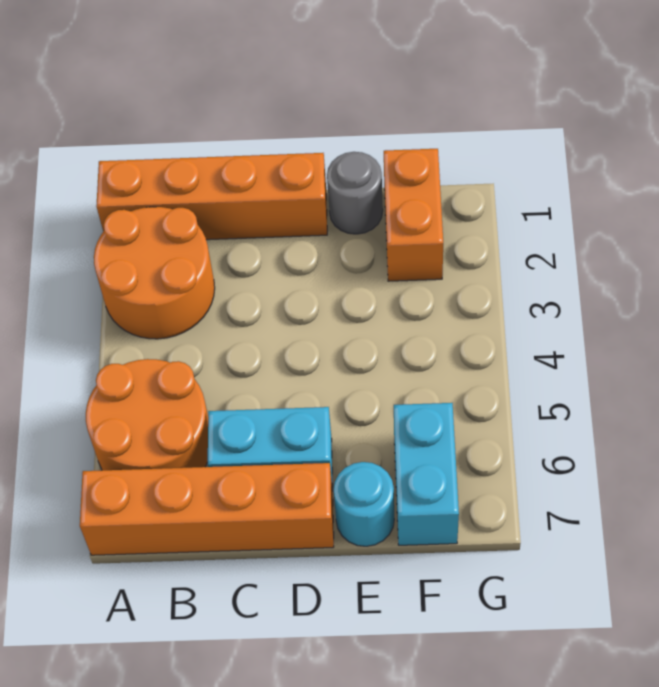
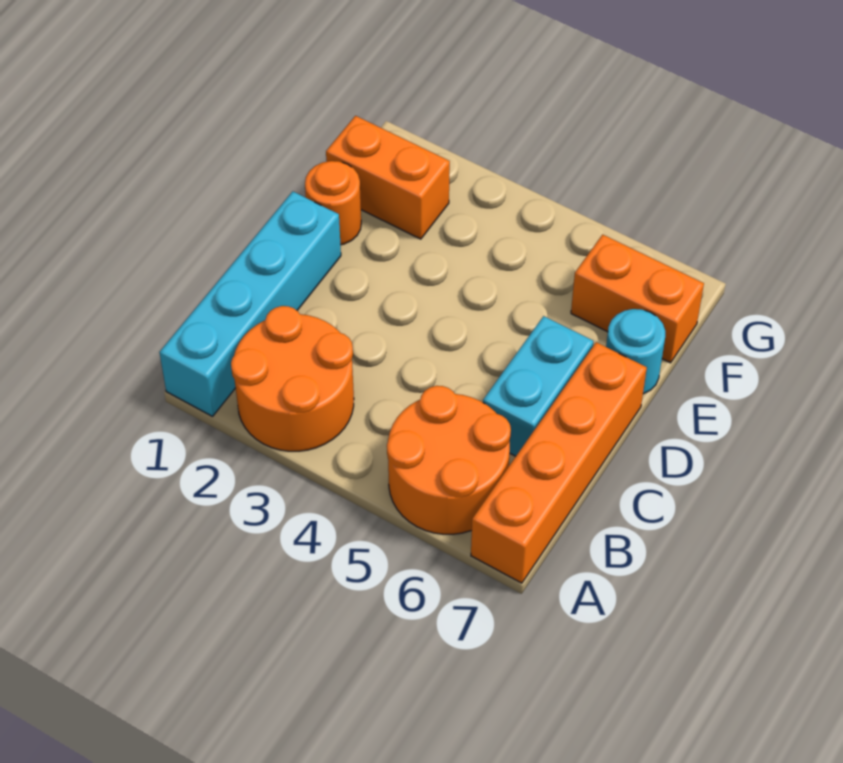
orange brick A1:D1 level 1 -> cyan brick A1:D1 level 1
grey round brick E1 level 1 -> orange round brick E1 level 1
cyan brick F6:F7 level 1 -> orange brick F6:F7 level 1

